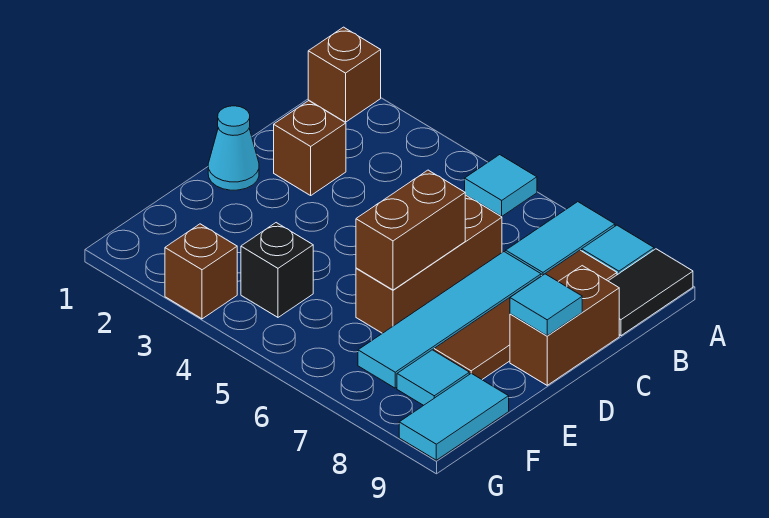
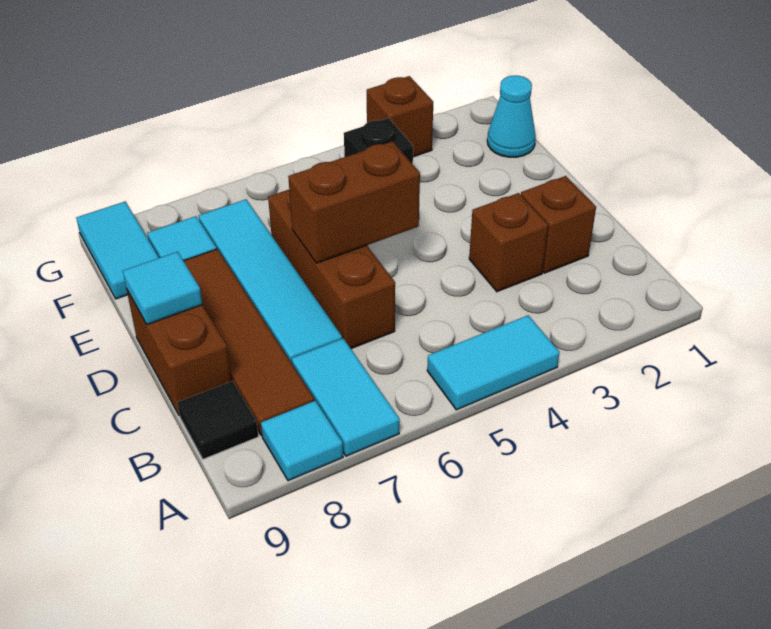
brown brick A1 level 1 -> brown brick C3 level 1
cyan tile A5 level 1 -> cyan tile A4:A5 level 1
black tile A9:B9 level 1 -> black tile B9 level 1
cyan cone D1 level 1 -> cyan cone F1 level 1
brown brick D6:E6 level 2 -> brown brick D5:D6 level 2

